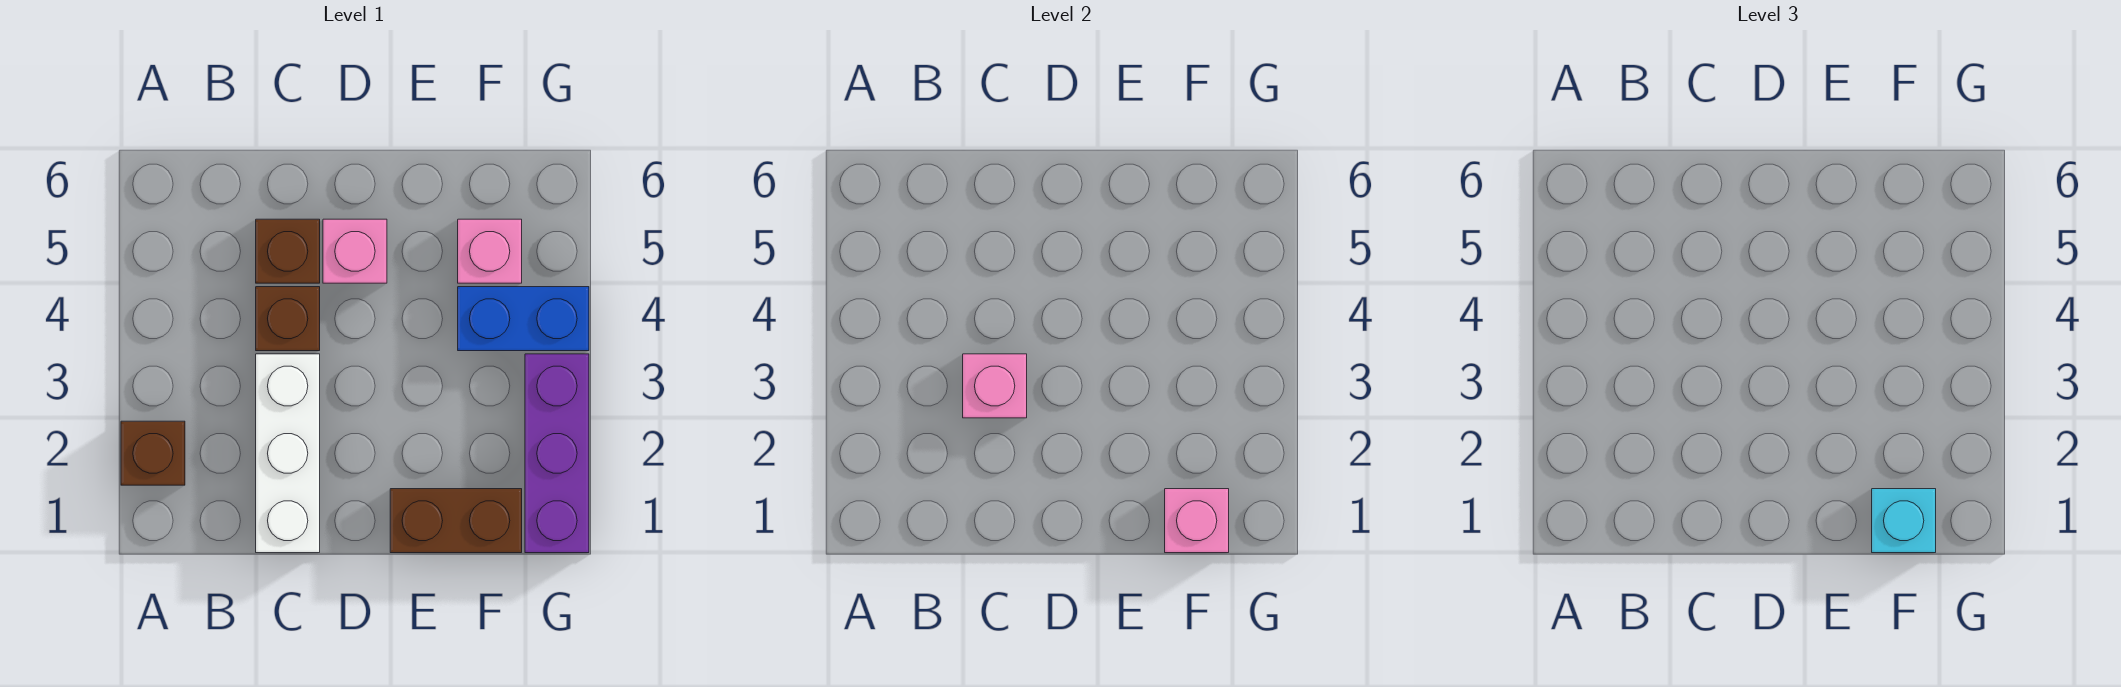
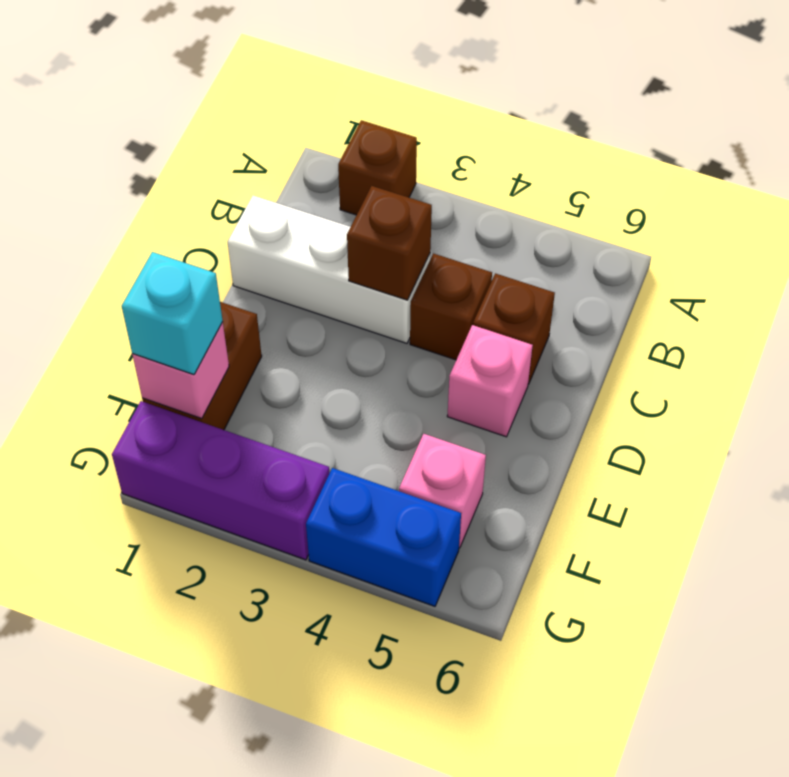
pink brick C3 level 2 -> brown brick C3 level 2
blue brick F4:G4 level 1 -> blue brick G4:G5 level 1

